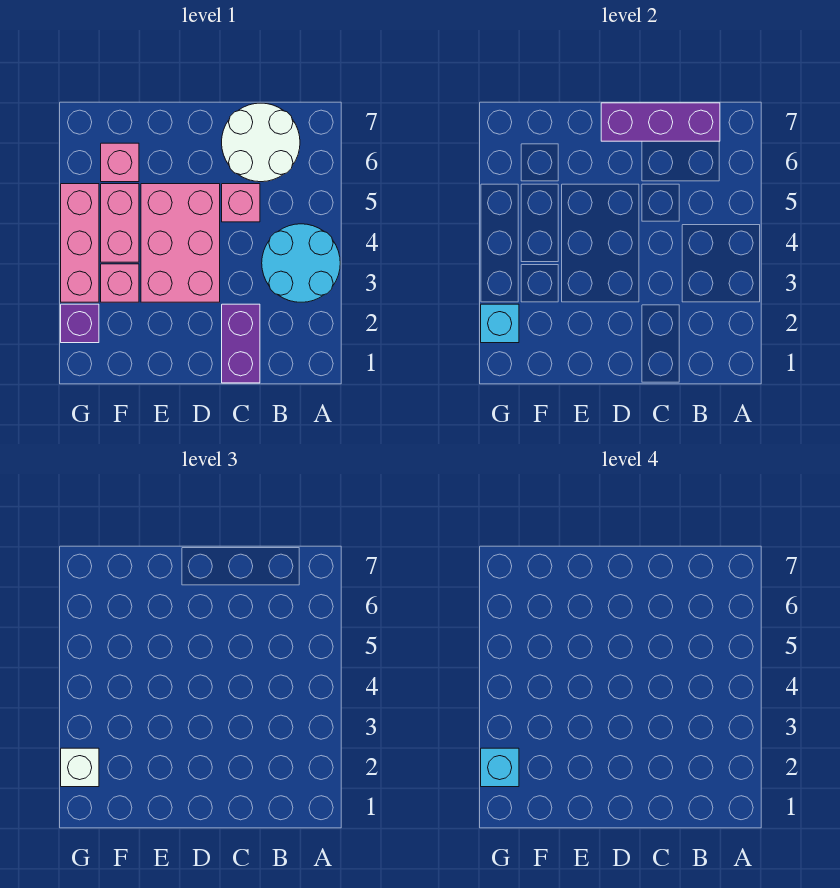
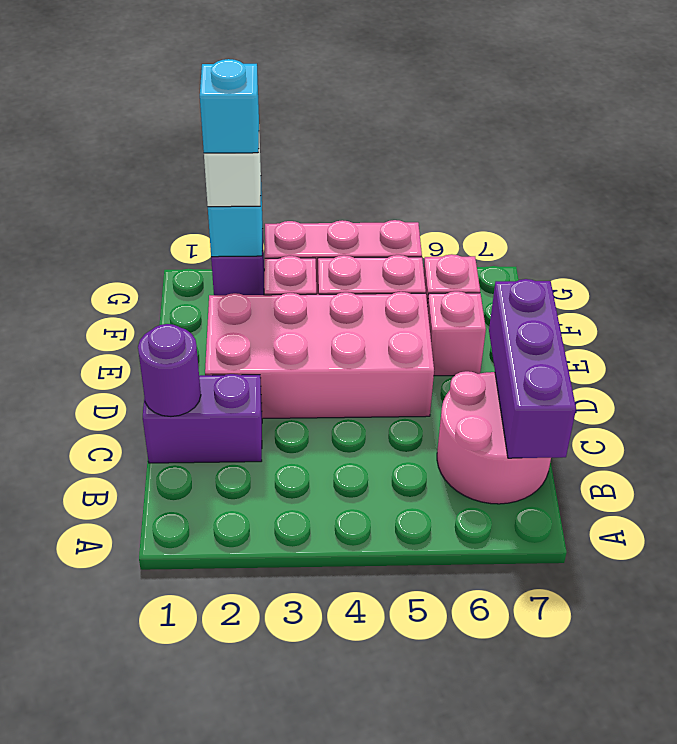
cyan round brick A3:B4 level 1 -> none
white round brick B6:C7 level 1 -> pink round brick B6:C7 level 1
none -> purple round brick C1 level 2
pink brick C5 level 1 -> pink brick E6 level 1
pink brick D3:E5 level 1 -> pink brick D2:E5 level 1

